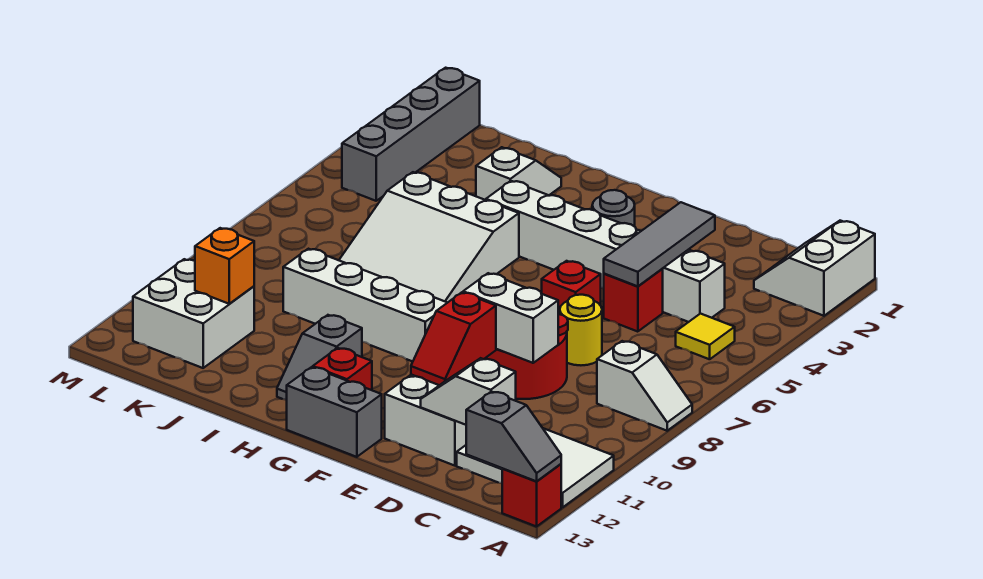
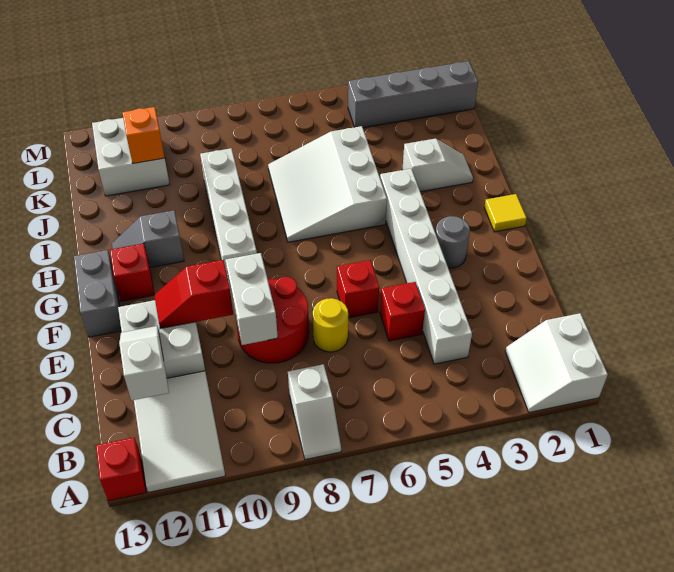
white slope A1:B2 level 1 top A -> white slope A1:B2 level 1 top 1
grey slope A13:B13 level 2 top B -> none
yellow tile B5 level 1 -> yellow tile G1 level 1
grey tile D3:D5 level 2 -> none

